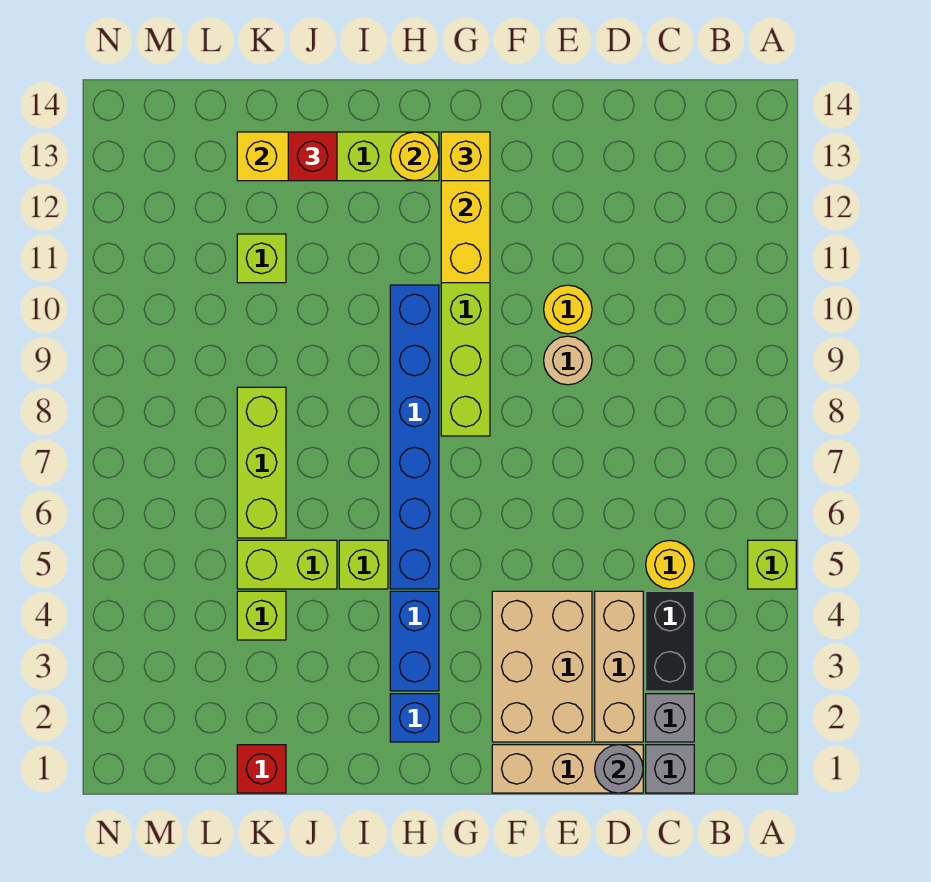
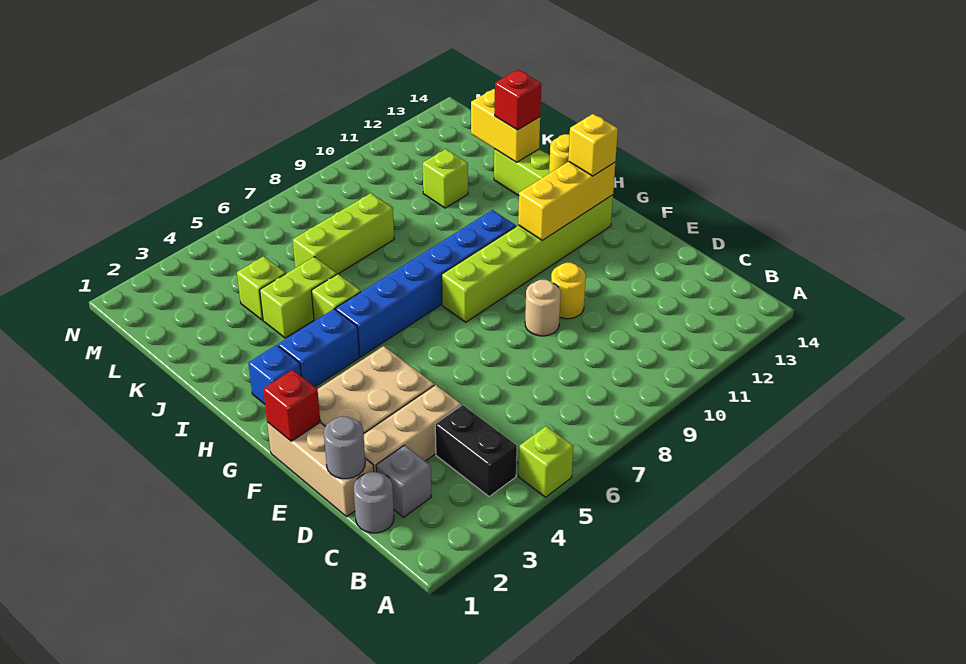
grey brick C1 level 1 -> grey round brick C1 level 1
black brick C3:C4 level 1 -> black brick B4:C4 level 1
yellow round brick C5 level 1 -> none
lime brick J5:K5 level 1 -> lime brick J4:J5 level 1
red brick K1 level 1 -> red brick F1 level 2

